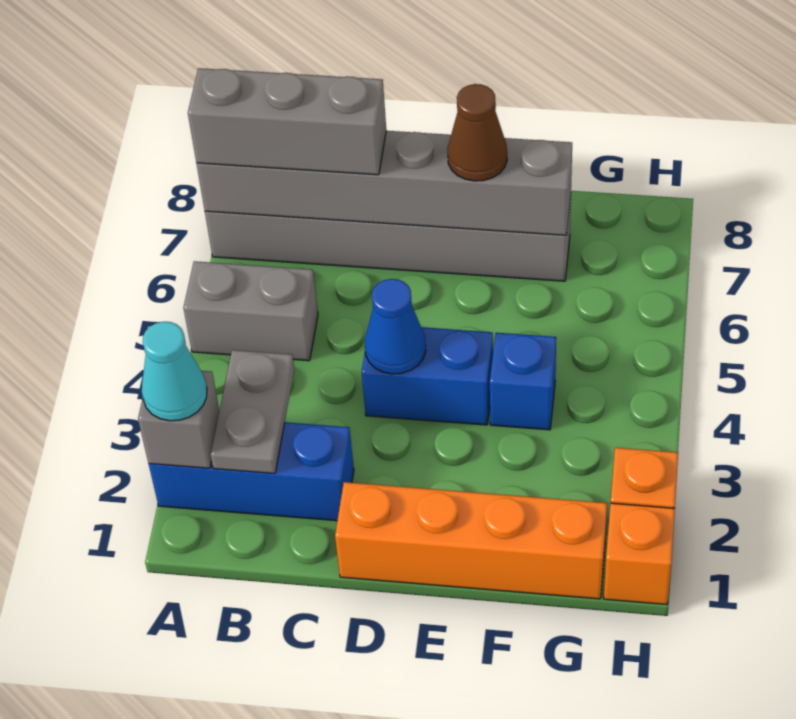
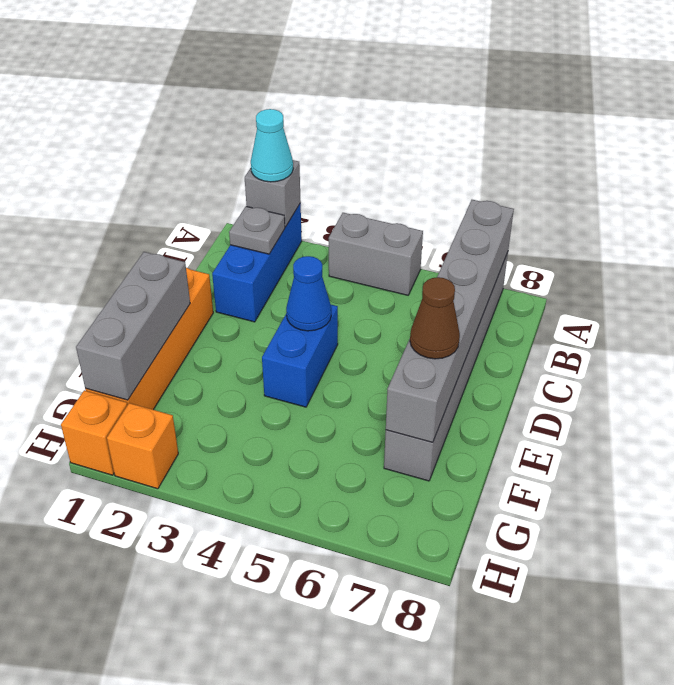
grey brick A5:B5 level 1 -> grey brick A4:A5 level 1
grey brick A7:C7 level 3 -> grey brick E1:G1 level 2
grey plate B2:B3 level 2 -> grey plate B2 level 2
blue brick F4 level 1 -> none

